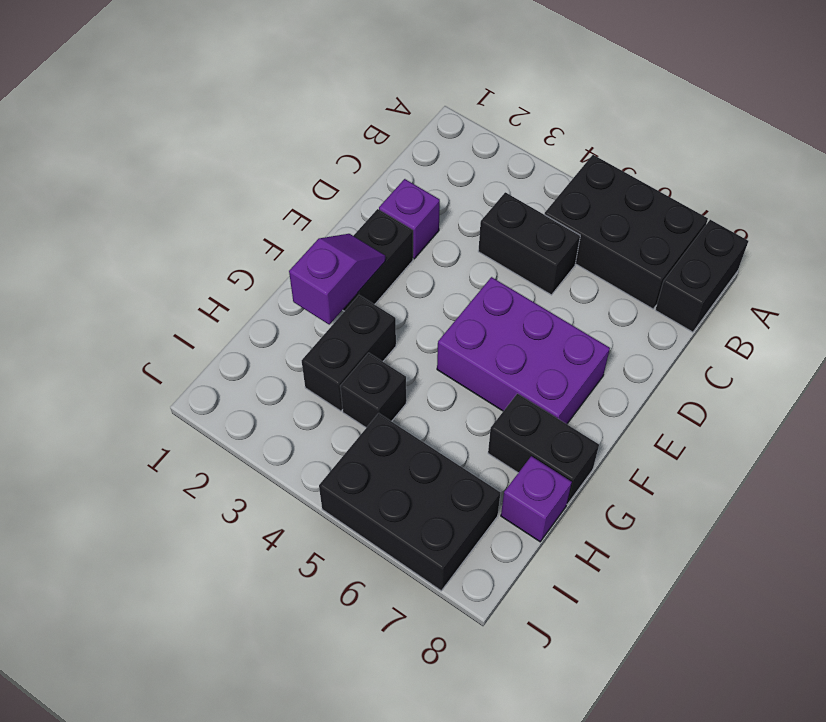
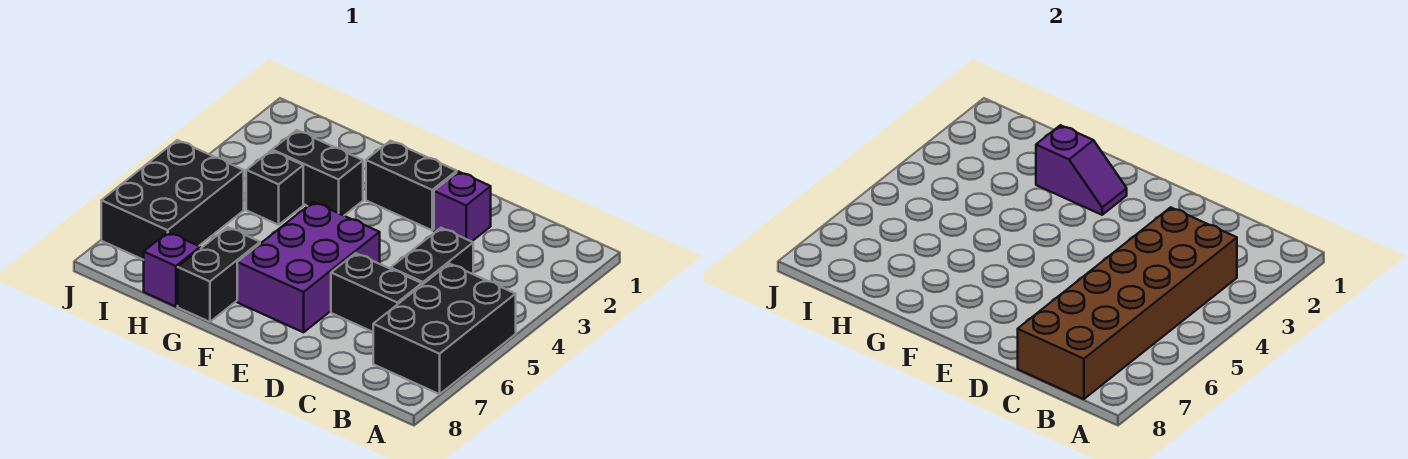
black brick A8:B8 level 1 -> black brick C6:D6 level 1
none -> brown brick B3:C8 level 2

